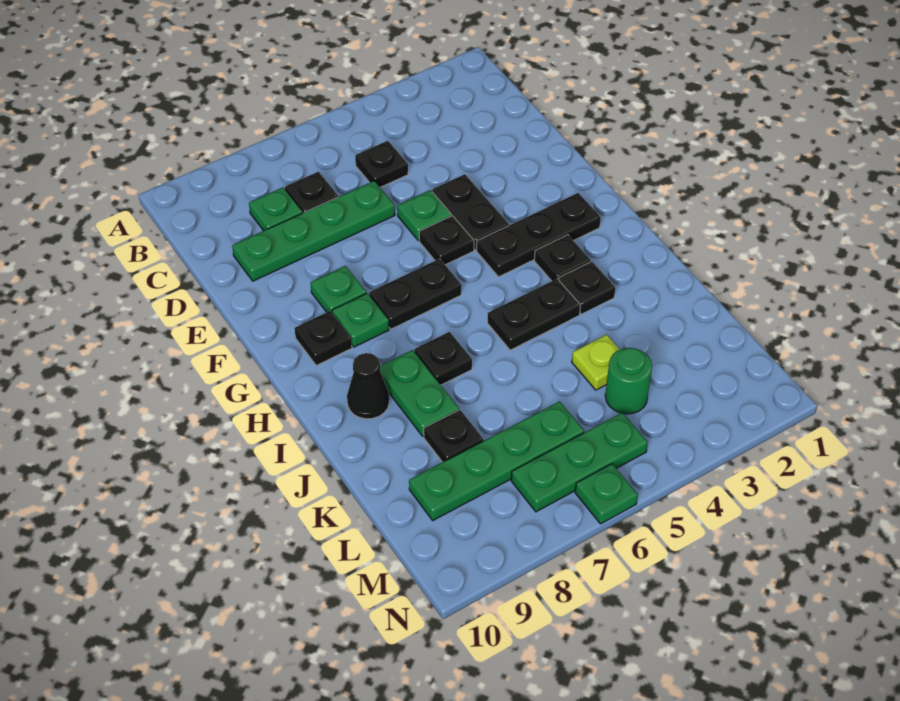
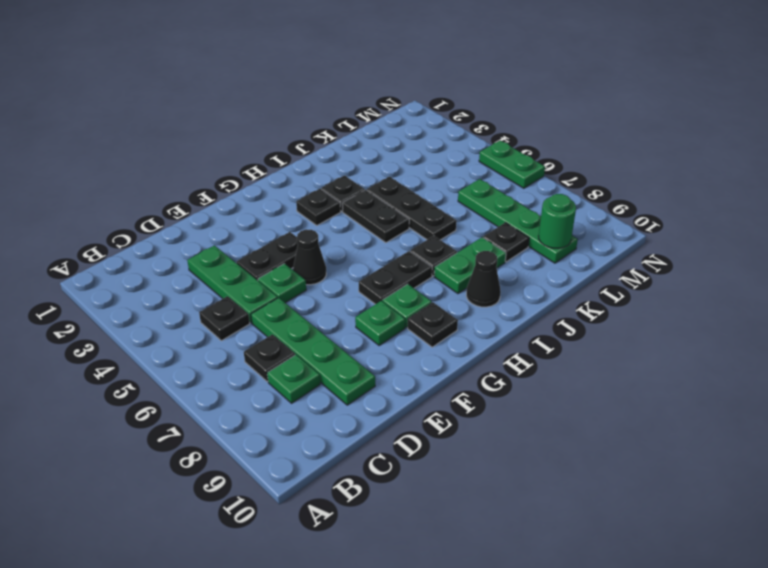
black plate F5 level 1 -> black cone F5 level 1
black plate G2:G4 level 1 -> black plate J4:J6 level 1
black plate G6:G7 level 1 -> black plate G7:H7 level 1
lime plate K4 level 1 -> none
green round brick L4 level 1 -> green round brick L9 level 2
green plate M5:M7 level 1 -> green plate D3:D5 level 1
green plate N6 level 1 -> green plate N5:N6 level 1

